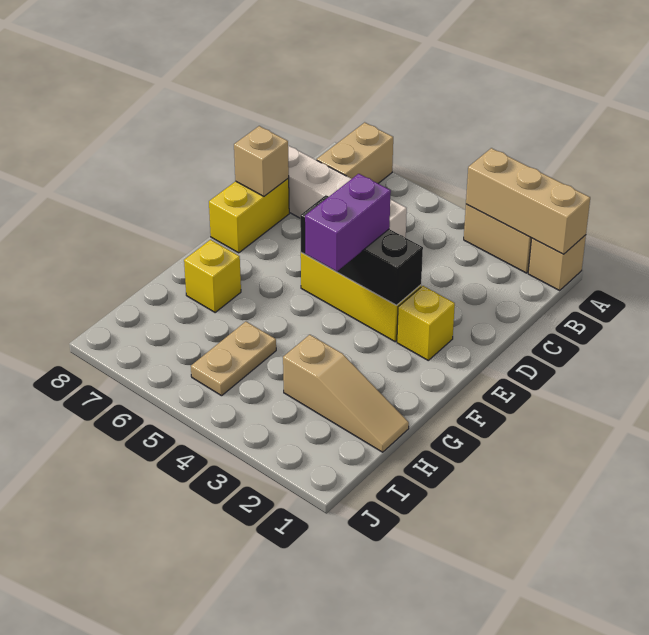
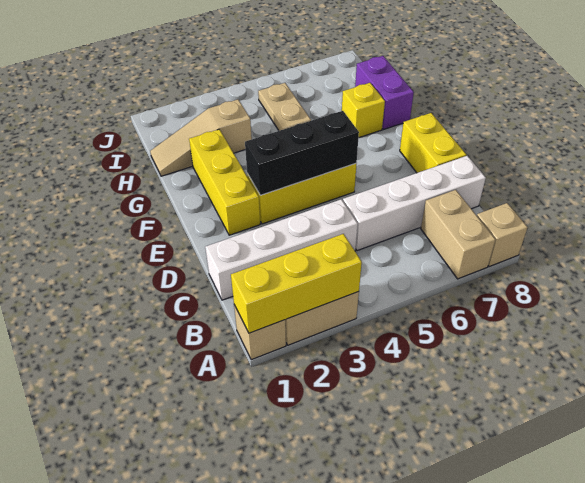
tan brick A1:A3 level 2 -> yellow brick A1:A3 level 2
none -> white brick C1:C4 level 1
tan brick D8 level 2 -> tan brick A8 level 1
yellow brick E2 level 1 -> yellow brick E2:G2 level 1
purple brick E4:F4 level 3 -> purple brick G8:H8 level 1

